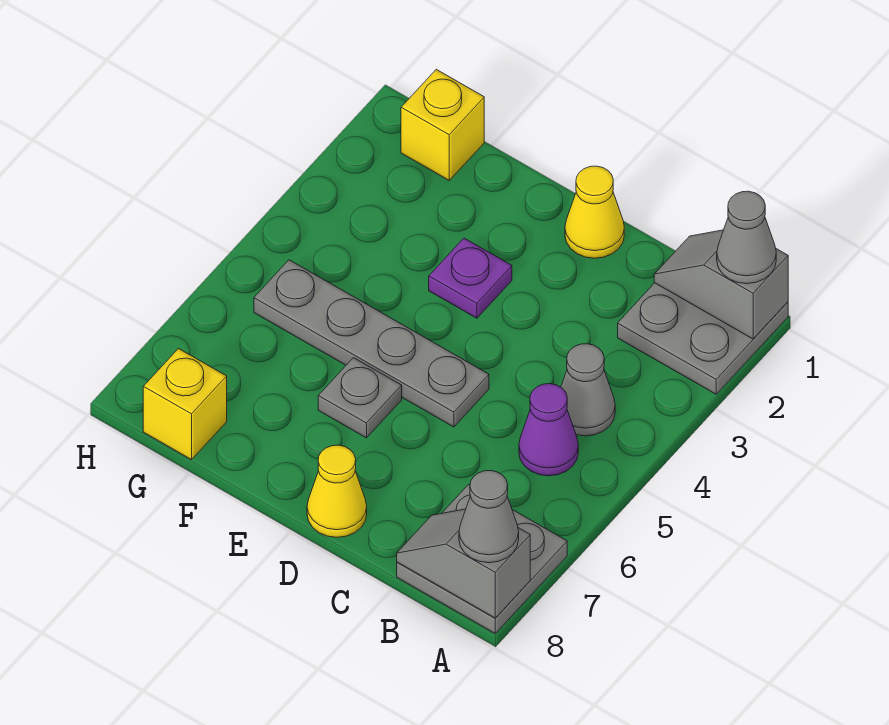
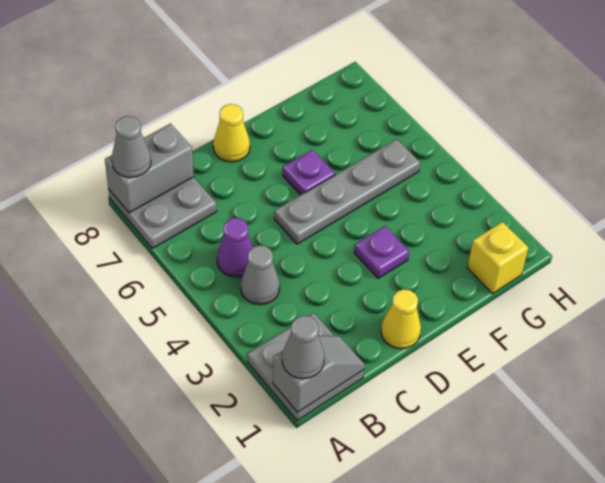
grey slope A8:B8 level 2 top A -> grey brick A8:B8 level 2
grey plate E6 level 1 -> purple plate E6 level 1
yellow brick G8 level 1 -> none

